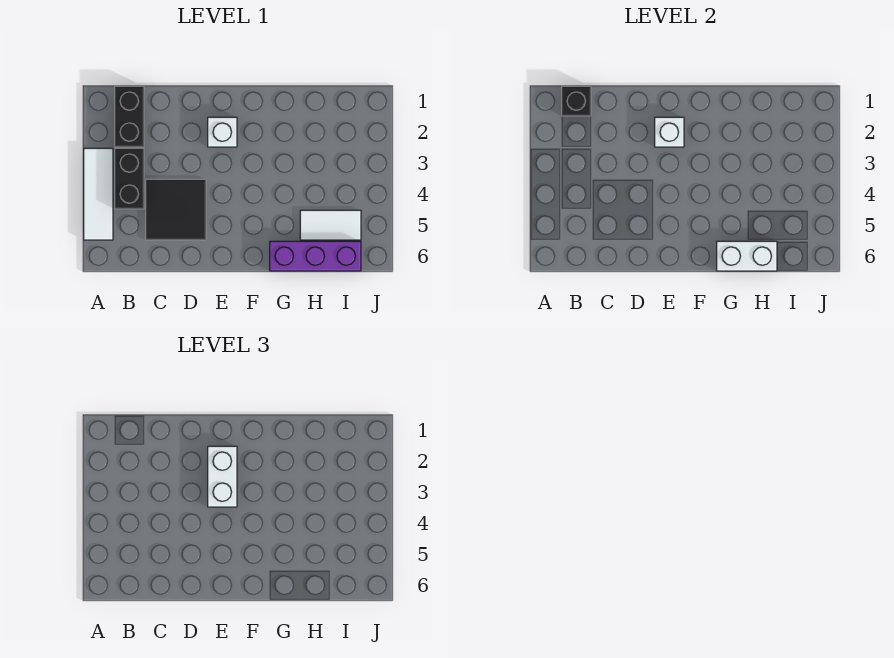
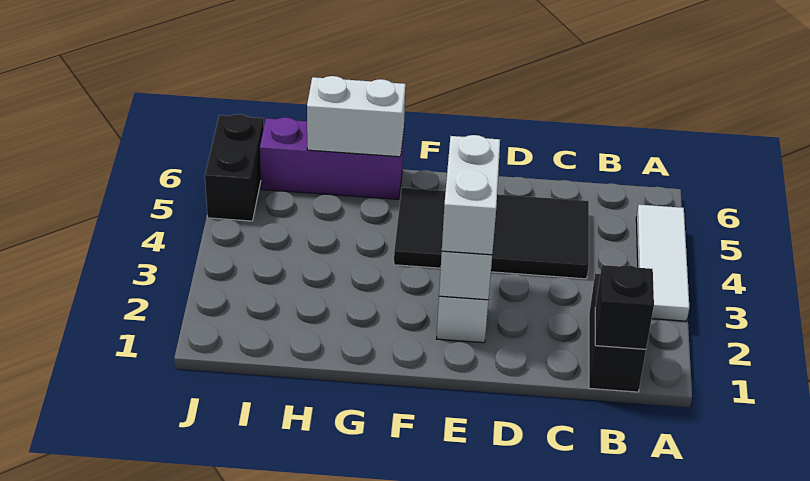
black brick B3:B4 level 1 -> black brick J5:J6 level 1
black tile C4:D5 level 1 -> black tile C4:F5 level 1
white tile H5:I5 level 1 -> none

